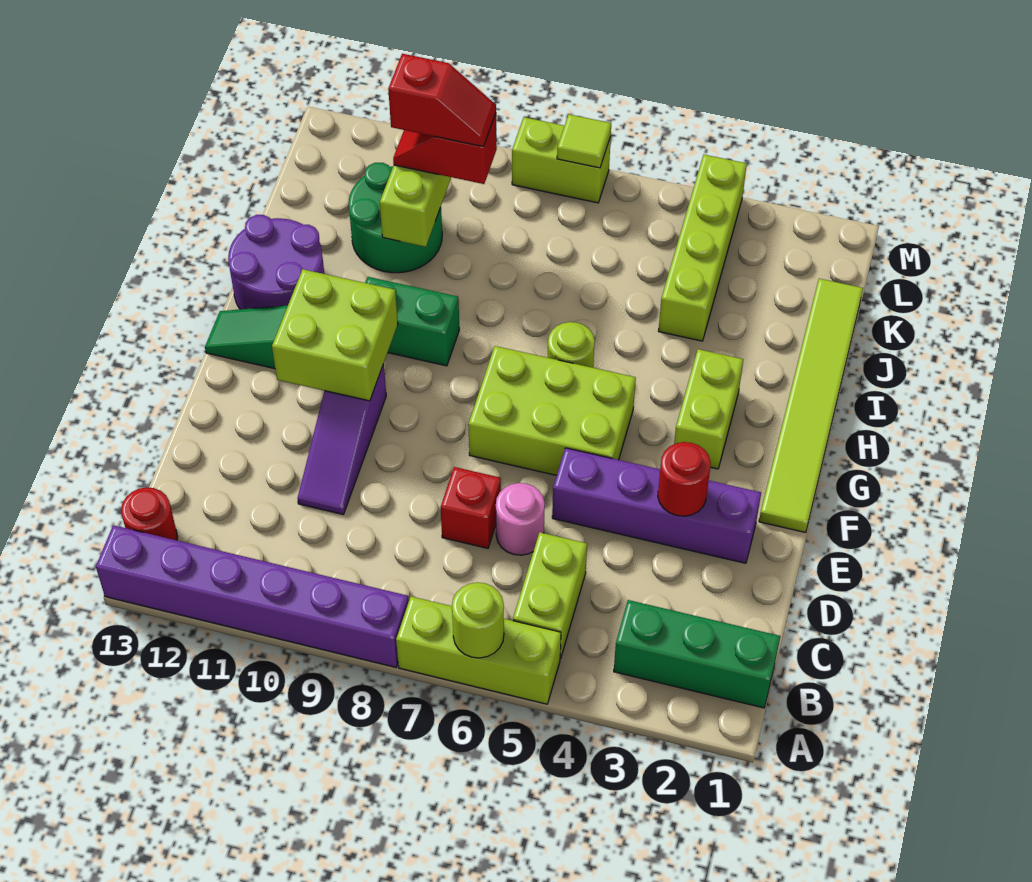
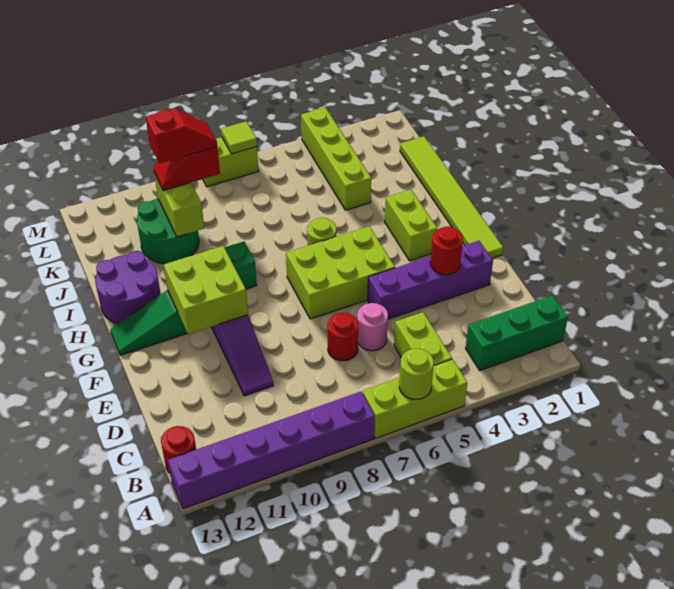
red brick D7 level 1 -> red round brick D7 level 1

